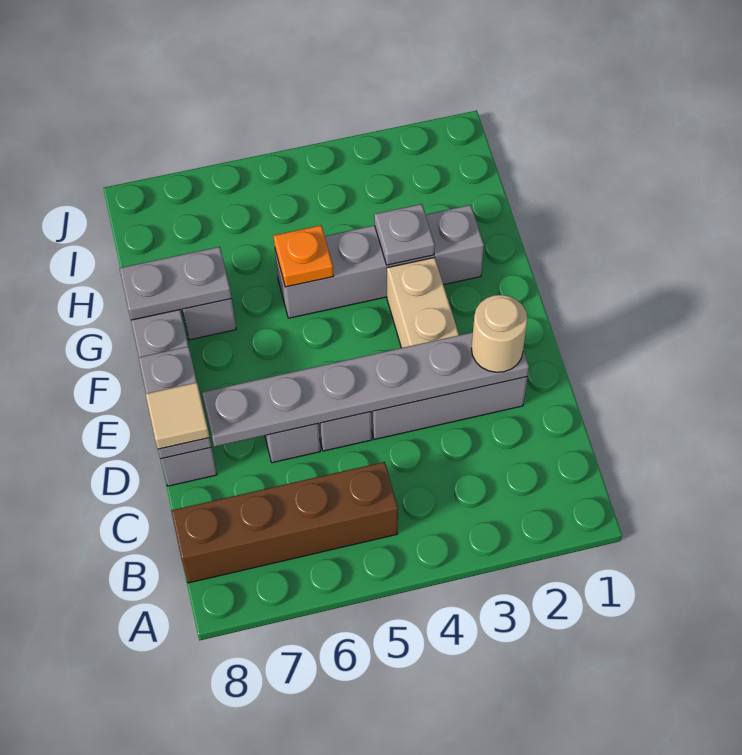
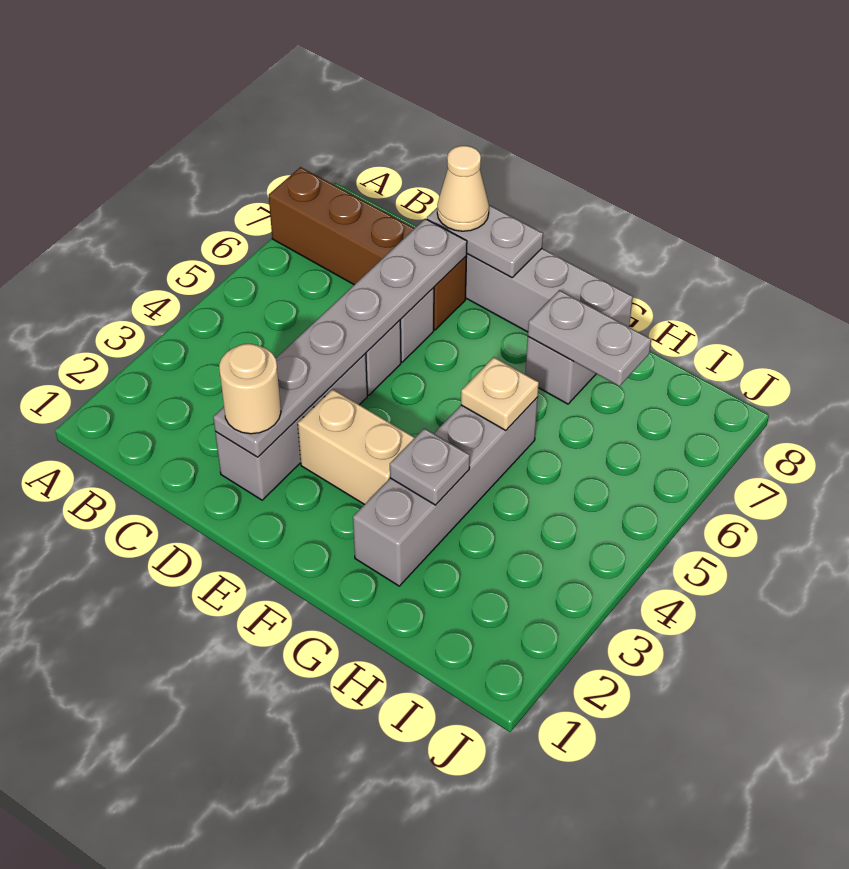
brown brick B5:B8 level 1 -> brown brick A7:D7 level 1
tan tile D8 level 3 -> tan cone D8 level 3
orange plate G5 level 2 -> tan plate G5 level 2
grey plate G7:G8 level 2 -> grey plate G7:H7 level 2

